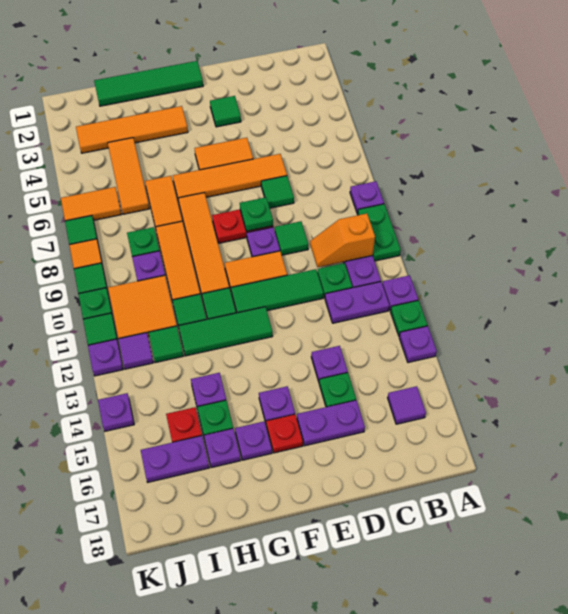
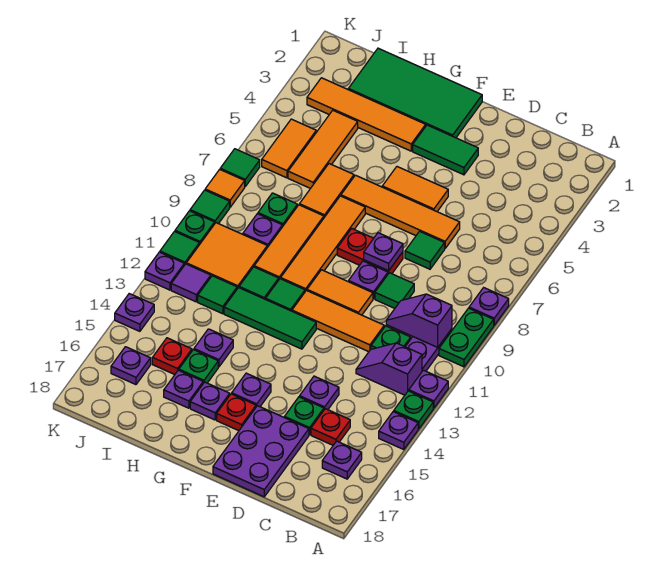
orange slope B10:C10 level 2 top B -> purple slope B10:C10 level 2 top B
purple plate B12:C12 level 1 -> purple slope B12:C12 level 1 top B
purple tile B16 level 1 -> purple plate B16 level 1
none -> red plate C15 level 1
green tile D11:F11 level 1 -> orange tile D11:F11 level 1
purple plate D16:E16 level 1 -> purple plate D16:E18 level 1
green tile E3 level 1 -> green tile E3:F3 level 1
green plate E8 level 2 -> purple plate E8 level 2
green tile F1:I1 level 1 -> green tile F1:I2 level 1
purple plate I16:J16 level 1 -> purple plate J16 level 1
orange tile J6:K6 level 1 -> orange tile J5:J6 level 1

